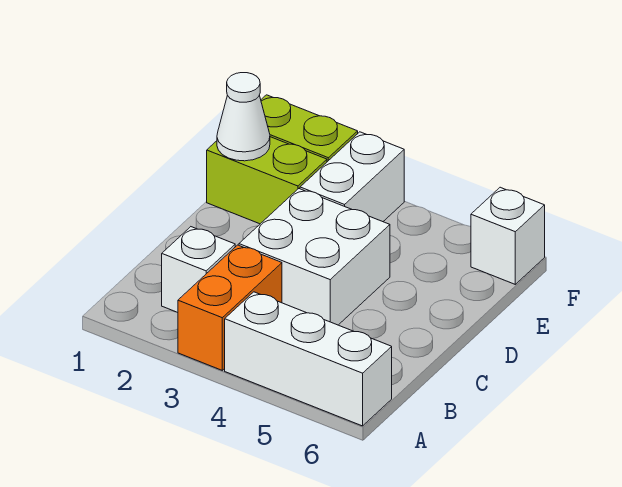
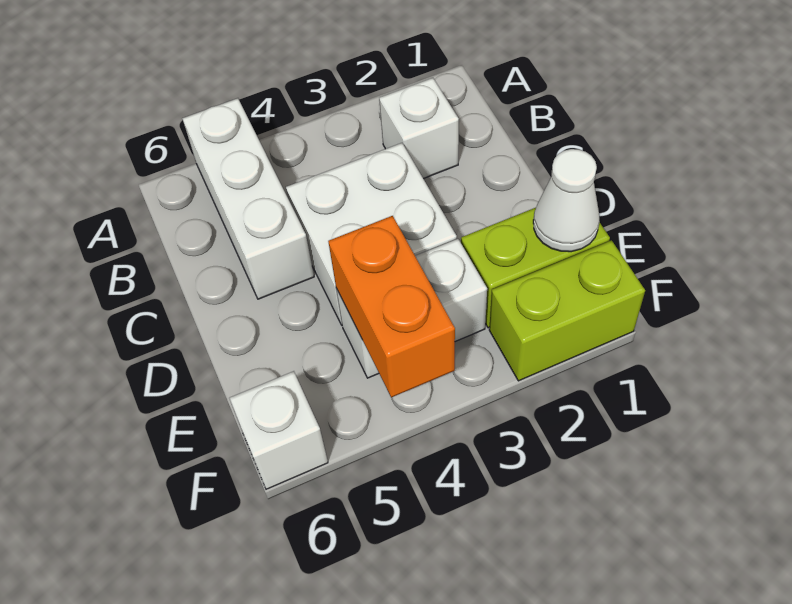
orange brick A3:B3 level 1 -> orange brick E4:F4 level 2
white brick A4:A6 level 1 -> white brick A5:C5 level 1
white brick E3:F3 level 1 -> white brick E3:E4 level 1

